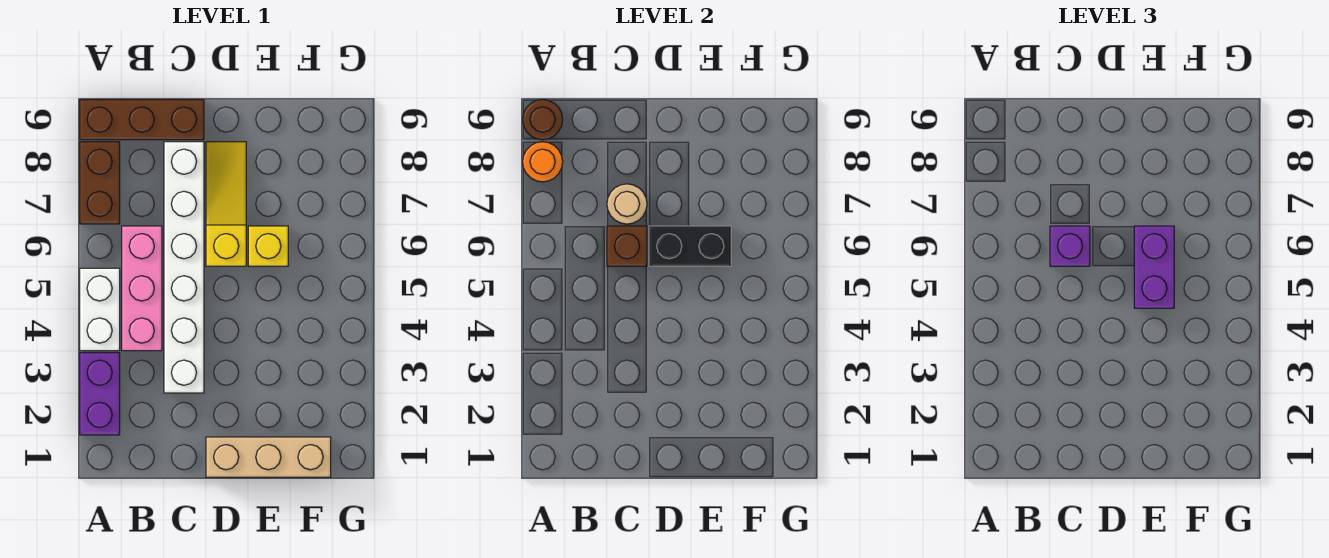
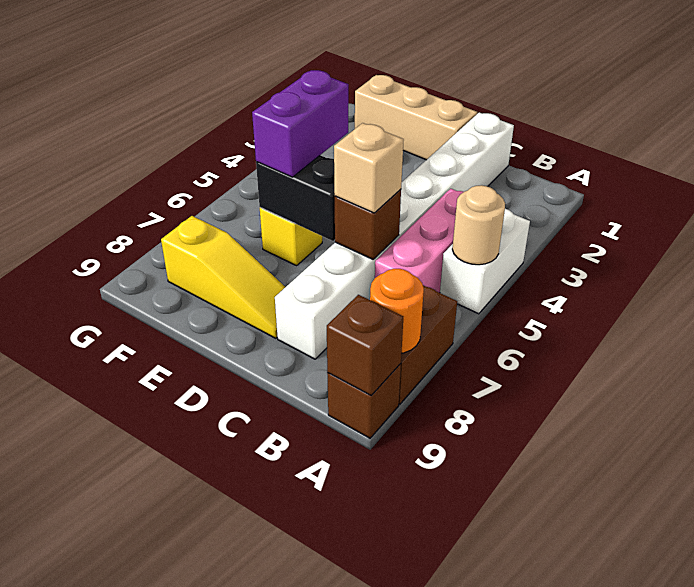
purple brick A2:A3 level 1 -> none
brown brick A9:C9 level 1 -> brown brick A9 level 1
brown round brick A9 level 2 -> brown brick A9 level 2
white brick C3:C8 level 1 -> white brick C1:C8 level 1
purple brick C6 level 3 -> tan brick C6 level 3
tan round brick C7 level 2 -> tan round brick A5 level 2
yellow slope D6:D8 level 1 top 6 -> yellow slope D8:F8 level 1 top F

